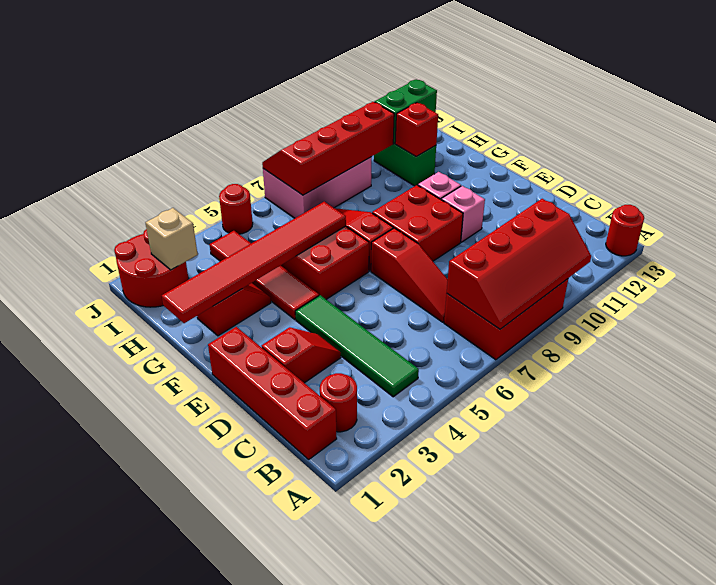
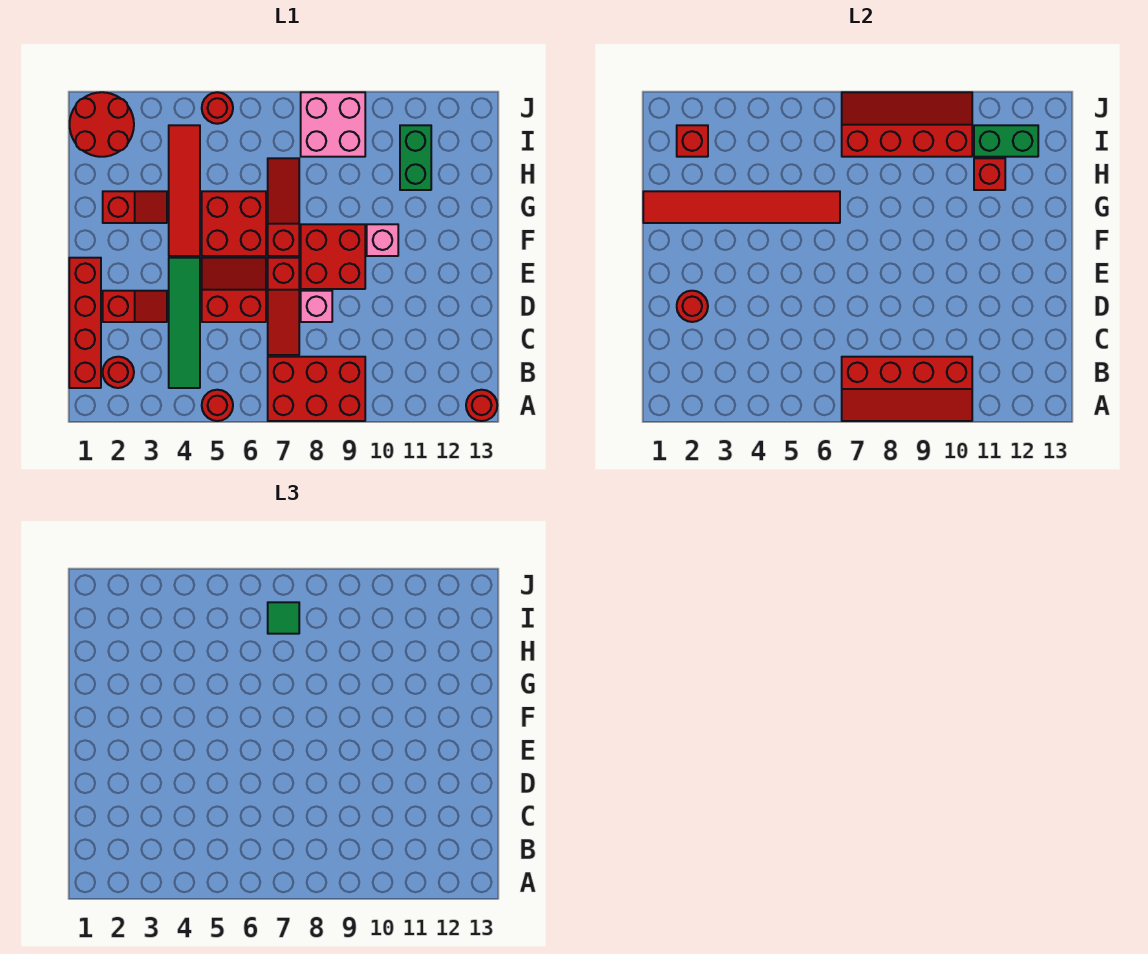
none -> red round brick A5 level 1
none -> red round brick D2 level 2
none -> red slope D5:E6 level 1 top D
pink brick E10 level 1 -> pink brick D8 level 1
tan brick I2 level 2 -> red brick I2 level 2
pink brick I7:J9 level 1 -> pink brick I8:J9 level 1
none -> green tile I7 level 3

